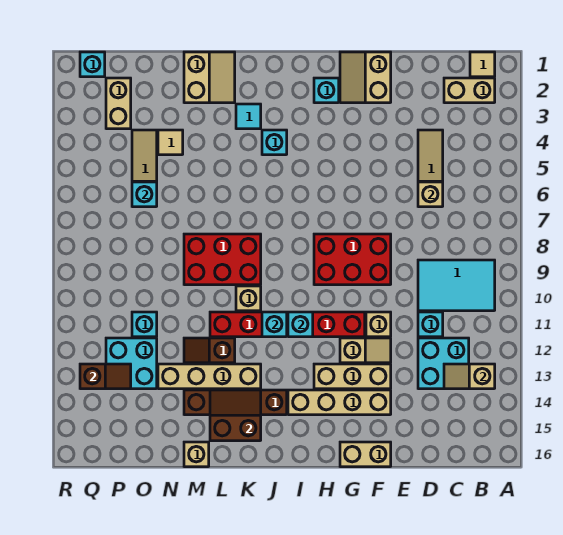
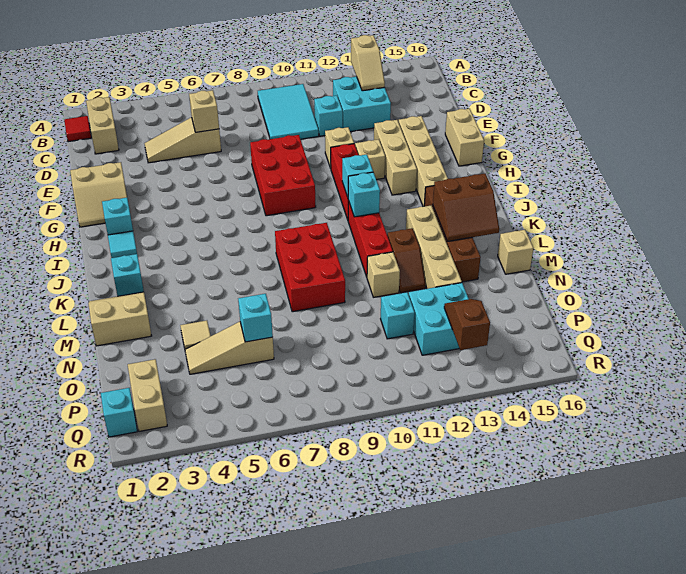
tan tile B1 level 1 -> red tile B1 level 1
cyan brick J4 level 1 -> cyan brick K2 level 1
cyan tile K3 level 1 -> cyan tile I2 level 1
tan brick K10 level 1 -> tan brick M11 level 1
brown slope K14:L15 level 2 top 15 -> brown slope K14:L15 level 2 top K
tan brick P2:P3 level 1 -> tan brick P2:Q2 level 1

